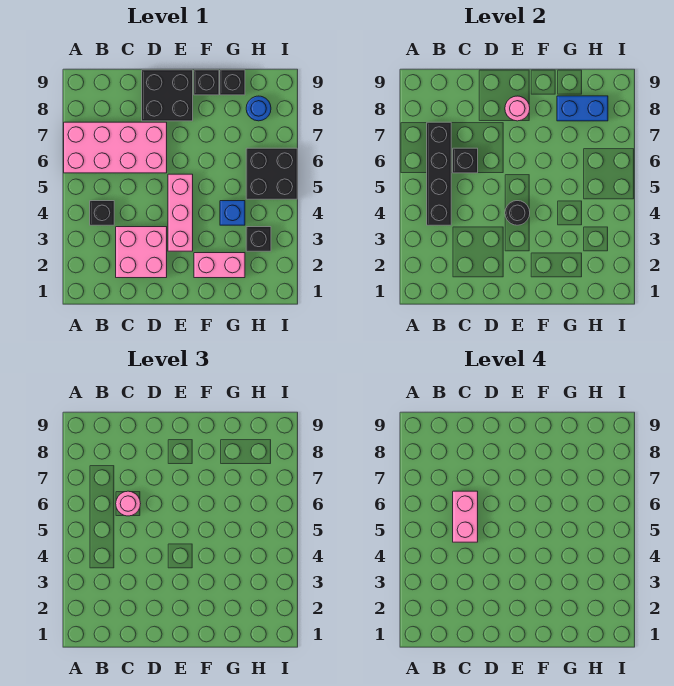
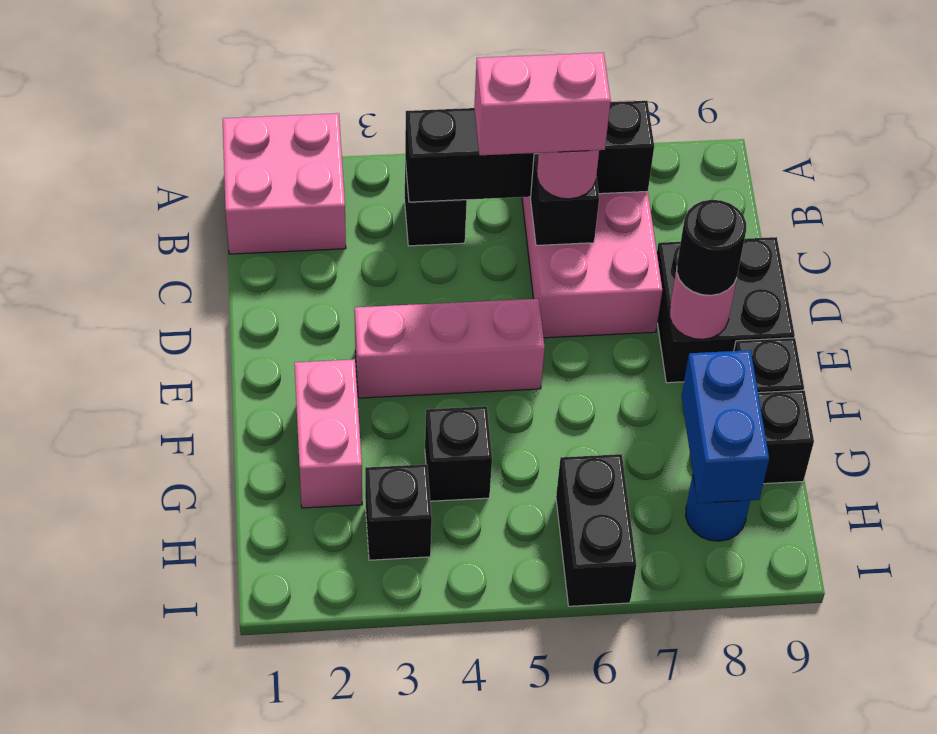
pink brick C2:D3 level 1 -> pink brick A1:B2 level 1
black round brick E4 level 2 -> black round brick E8 level 3
blue brick G4 level 1 -> black brick G4 level 1
black brick H5:I6 level 1 -> black brick H6:I6 level 1

